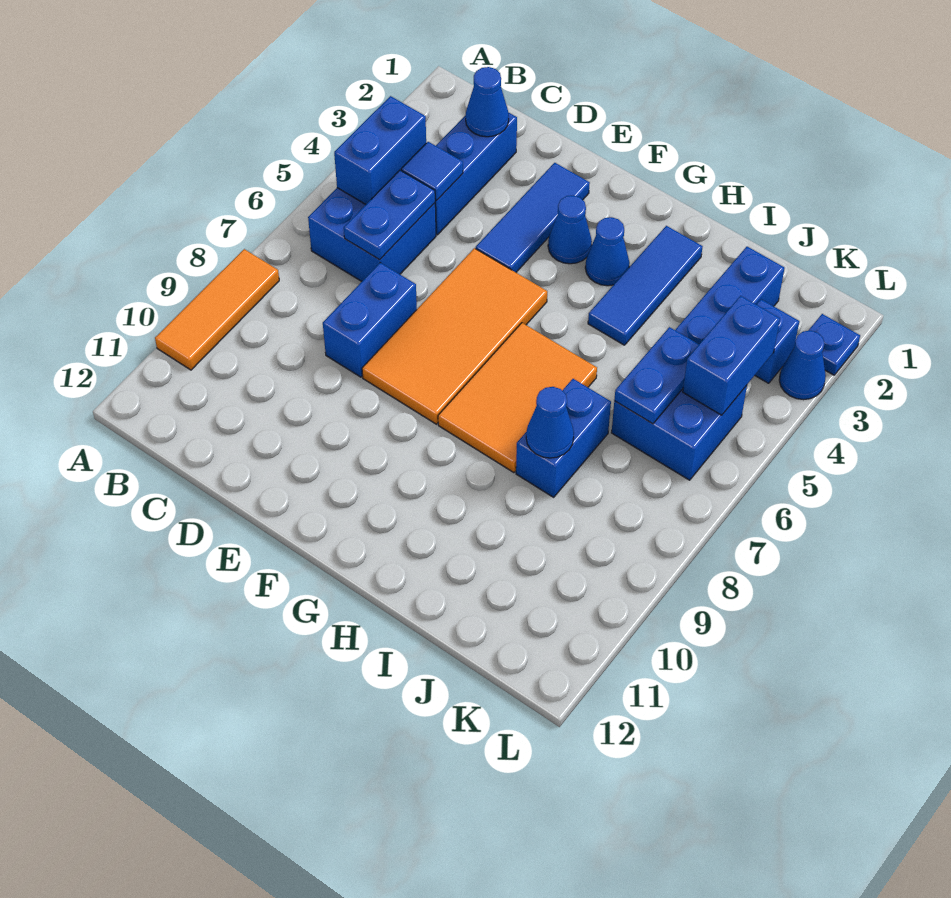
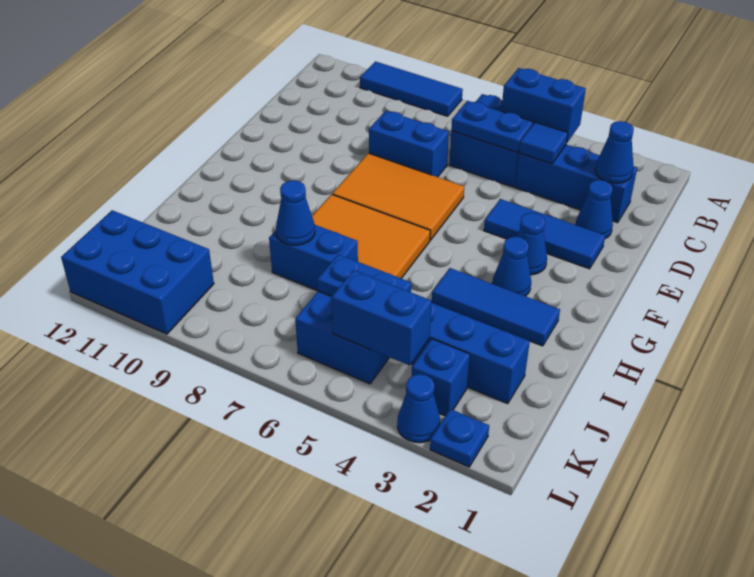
orange tile A8:A10 level 1 -> blue tile A8:A10 level 1
none -> blue cone D2 level 1
orange tile E5:F8 level 1 -> orange tile E6:F8 level 1
none -> blue brick K10:L12 level 1

